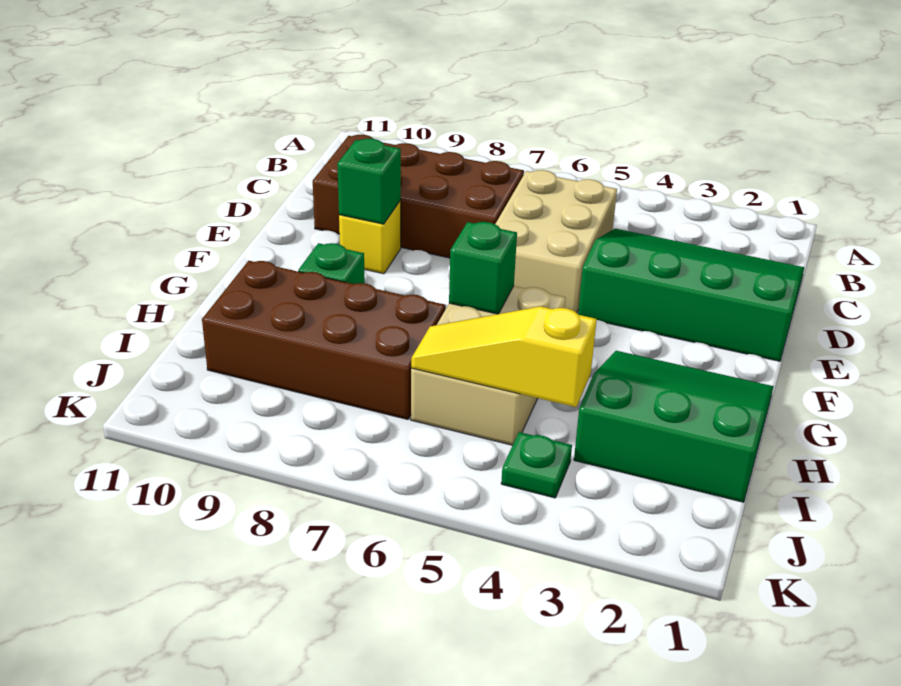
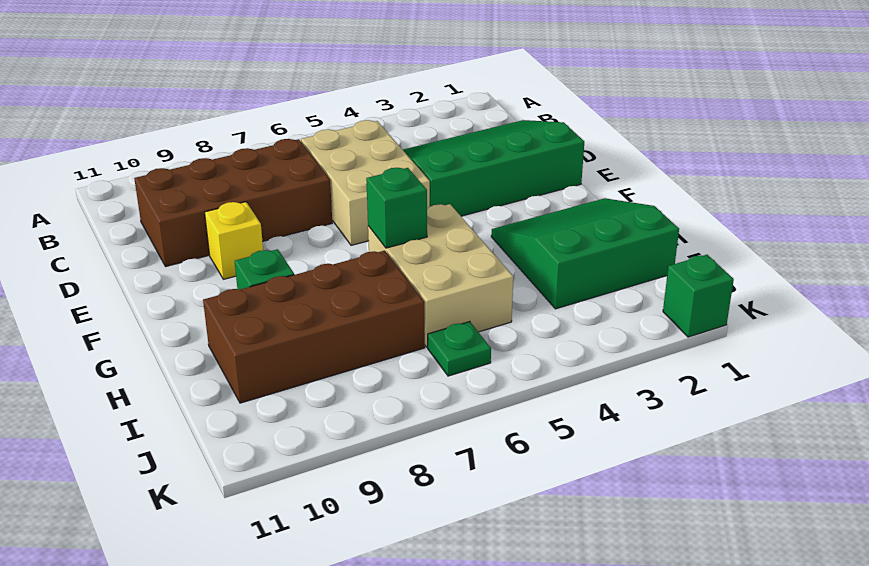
green brick E9 level 2 -> green brick K1 level 1
yellow slope I4:I6 level 2 top 4 -> none
green plate J4 level 1 -> green plate J6 level 1

